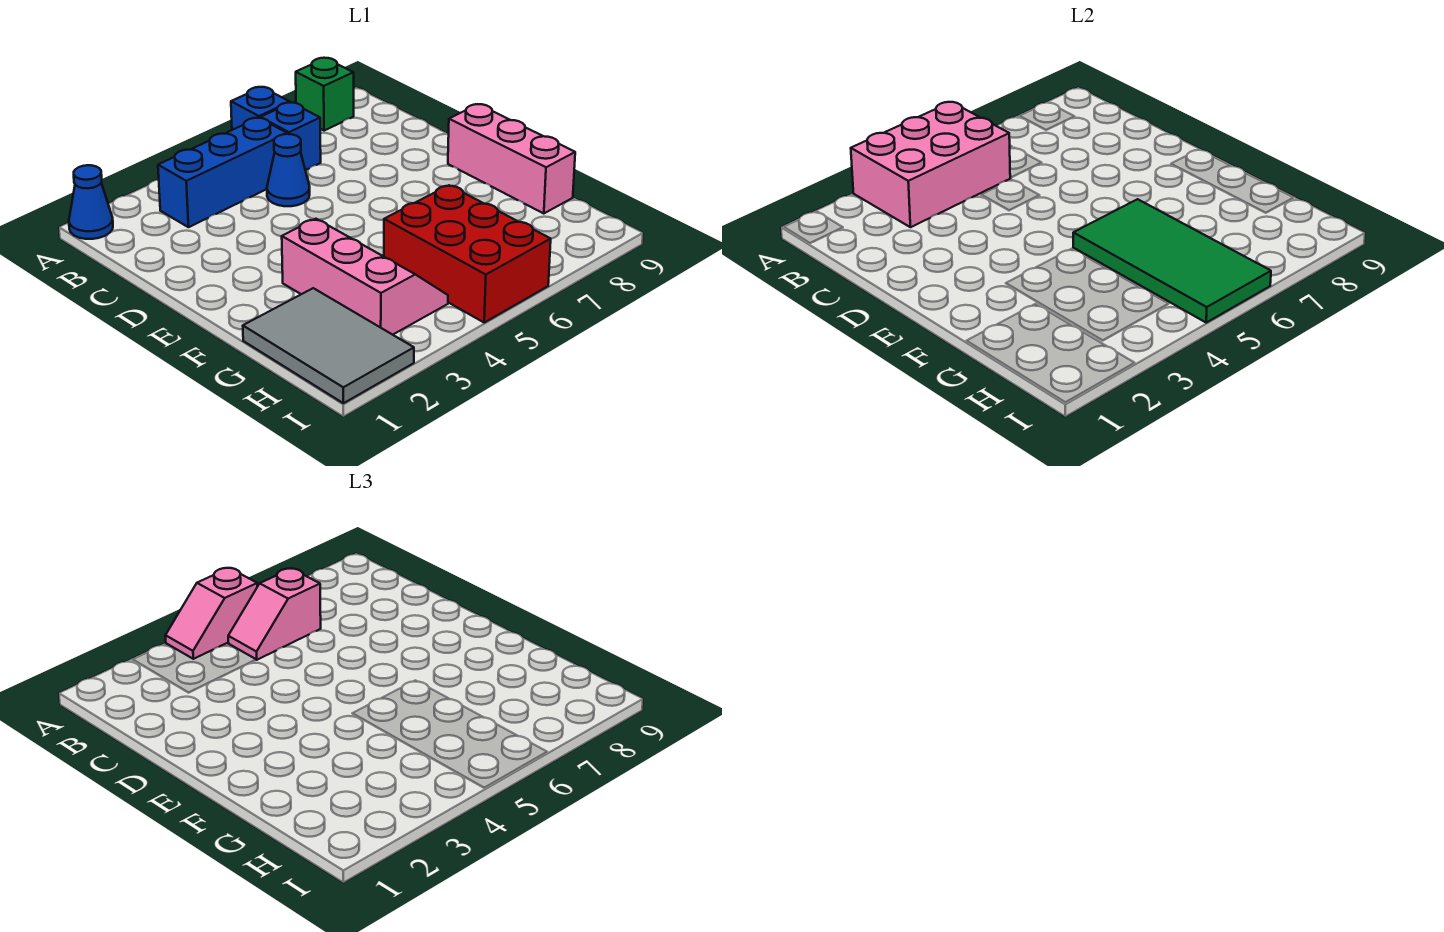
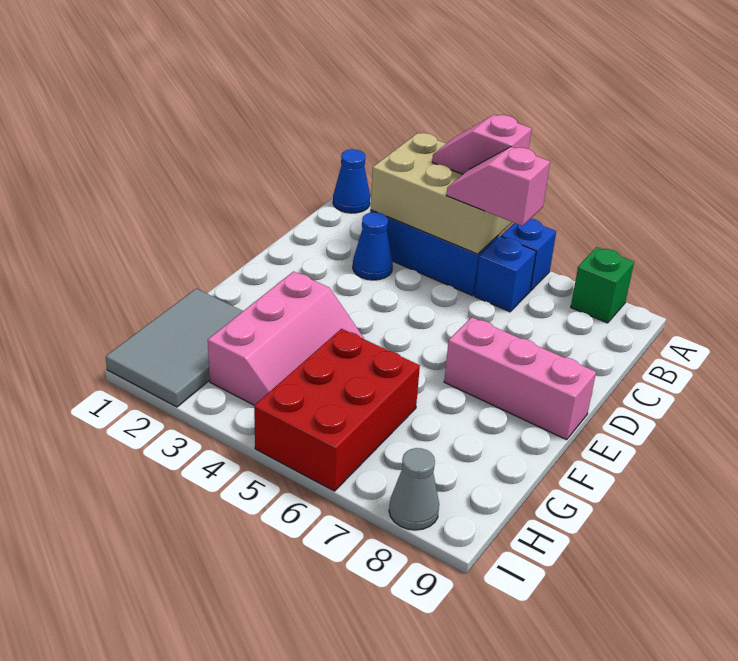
pink brick A3:B5 level 2 -> tan brick A3:B5 level 2
blue cone C5 level 1 -> blue cone C3 level 1
pink brick E9:G9 level 1 -> pink brick E7:E9 level 1
green tile F5:I6 level 2 -> none
none -> grey cone I8 level 1

